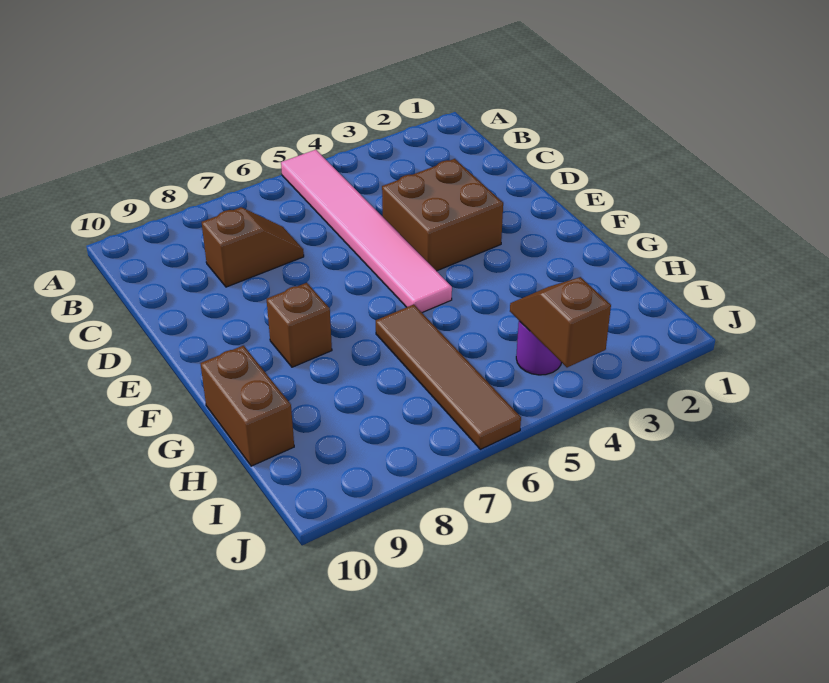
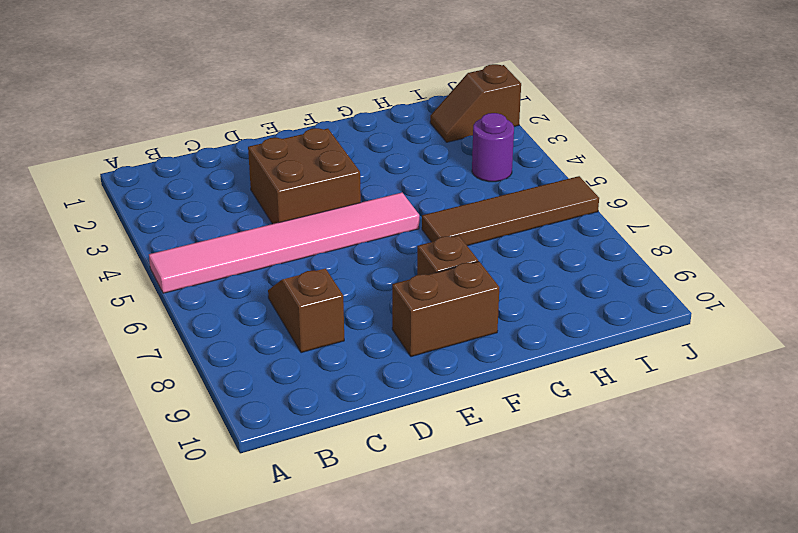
brown brick G10:H10 level 1 -> brown brick E9:F9 level 1
brown slope I4:J4 level 2 top J -> brown slope I2:J2 level 1 top J

